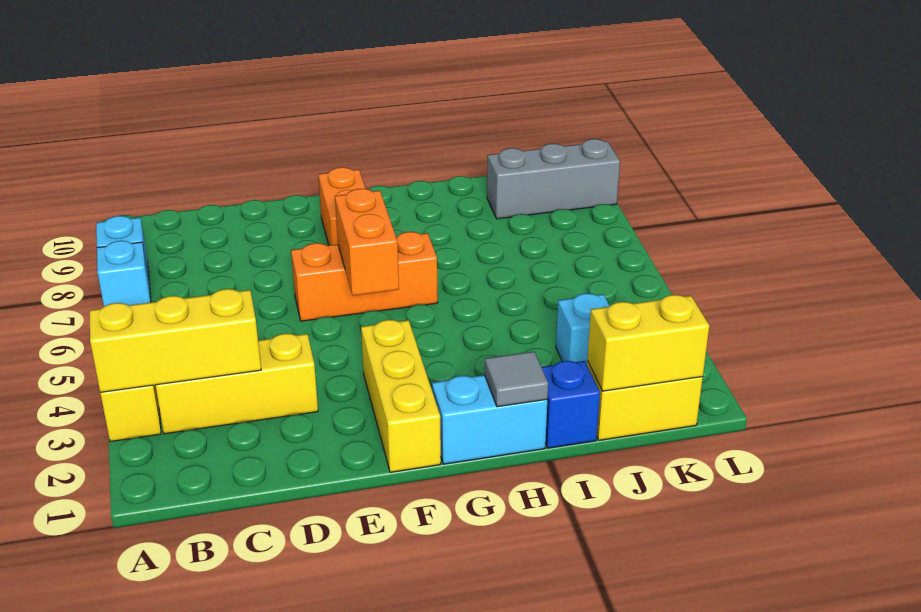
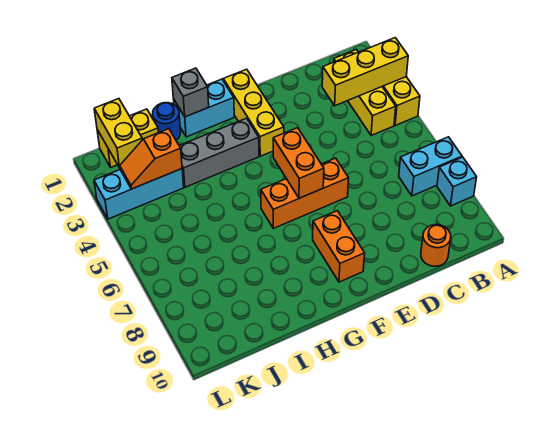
cyan brick A7 level 1 -> cyan brick A7:B7 level 1
yellow brick B3:D3 level 1 -> yellow brick B2:B4 level 1
none -> orange round brick C10 level 1
grey tile H1 level 2 -> grey brick H1 level 2
blue brick I1 level 1 -> blue round brick I1 level 1
yellow brick J1:K1 level 2 -> yellow brick K1:K2 level 2
cyan brick J3 level 1 -> cyan brick J3:L3 level 1
none -> orange slope J3:K3 level 2 top J
grey brick J9:L9 level 1 -> grey brick G3:I3 level 1

